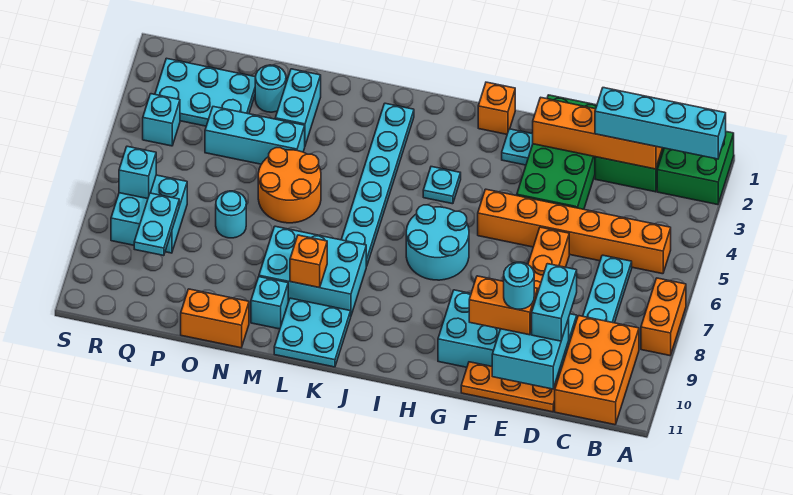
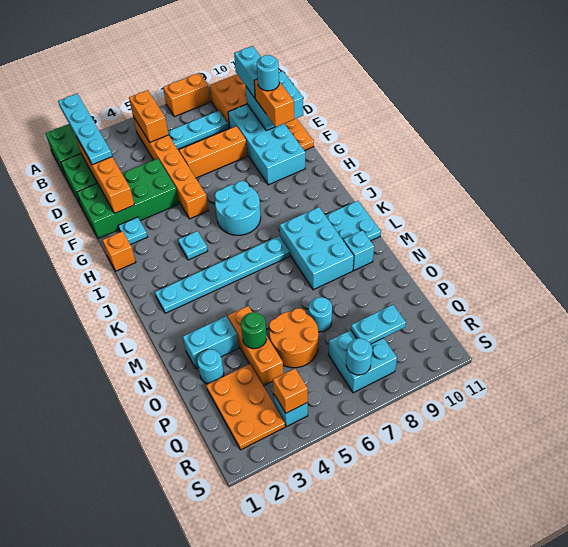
cyan brick A2:D2 level 3 -> cyan plate A2:D2 level 3
cyan brick D9:D10 level 3 -> cyan brick C10:D10 level 3
orange brick L9 level 2 -> orange brick R4 level 2
orange round brick M5:N6 level 1 -> orange round brick O5:P6 level 1
cyan brick N4:P4 level 1 -> orange brick N4:P4 level 1
orange brick N11:O11 level 1 -> orange brick B5:C5 level 2
none -> green round brick O4 level 2
cyan plate P2:R3 level 1 -> orange plate P2:R3 level 1
cyan brick R7 level 2 -> cyan round brick R7 level 2

